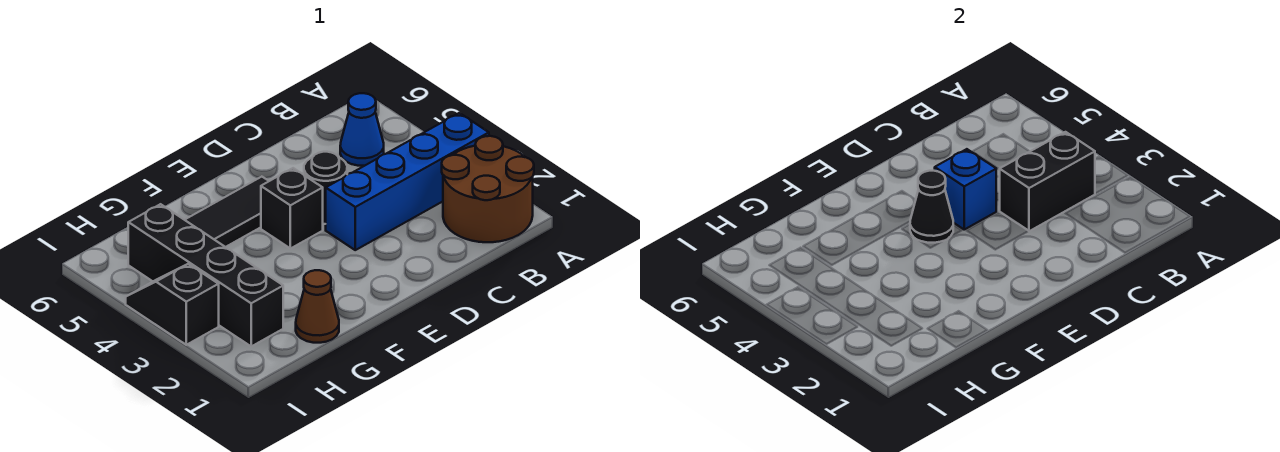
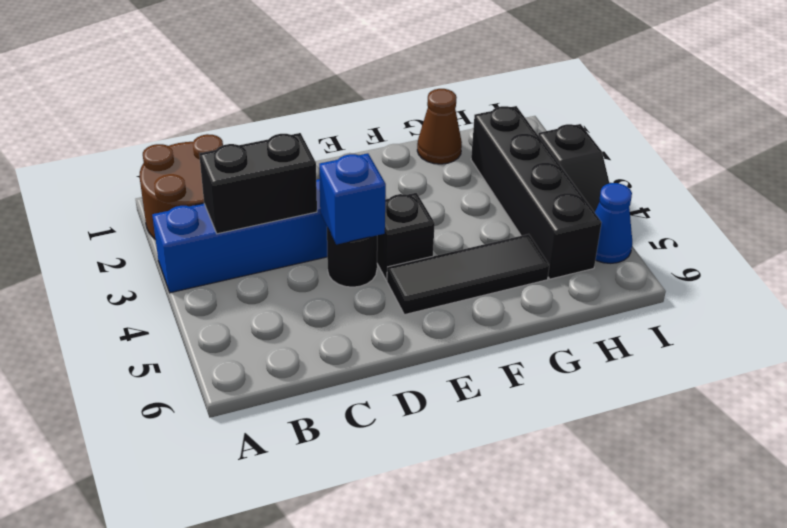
blue cone B5 level 1 -> blue cone I5 level 1
black cone E4 level 2 -> none

